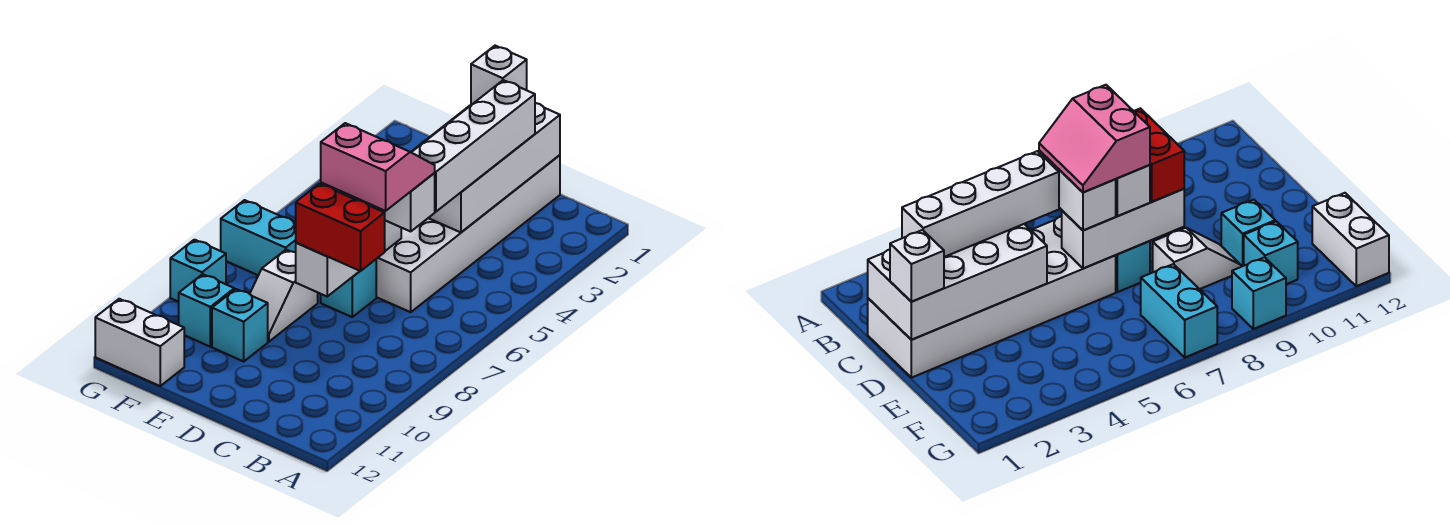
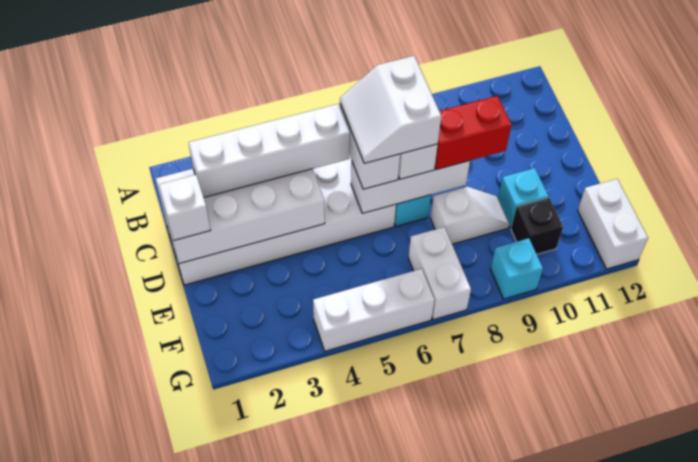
pink slope C6:D7 level 4 top 7 -> white slope C6:D7 level 4 top 7
red brick C8:D8 level 3 -> red brick D8:D9 level 3
cyan brick F7:G7 level 1 -> white brick F7:G7 level 1
cyan brick F10 level 1 -> black brick F10 level 1
none -> white brick G4:G6 level 1

